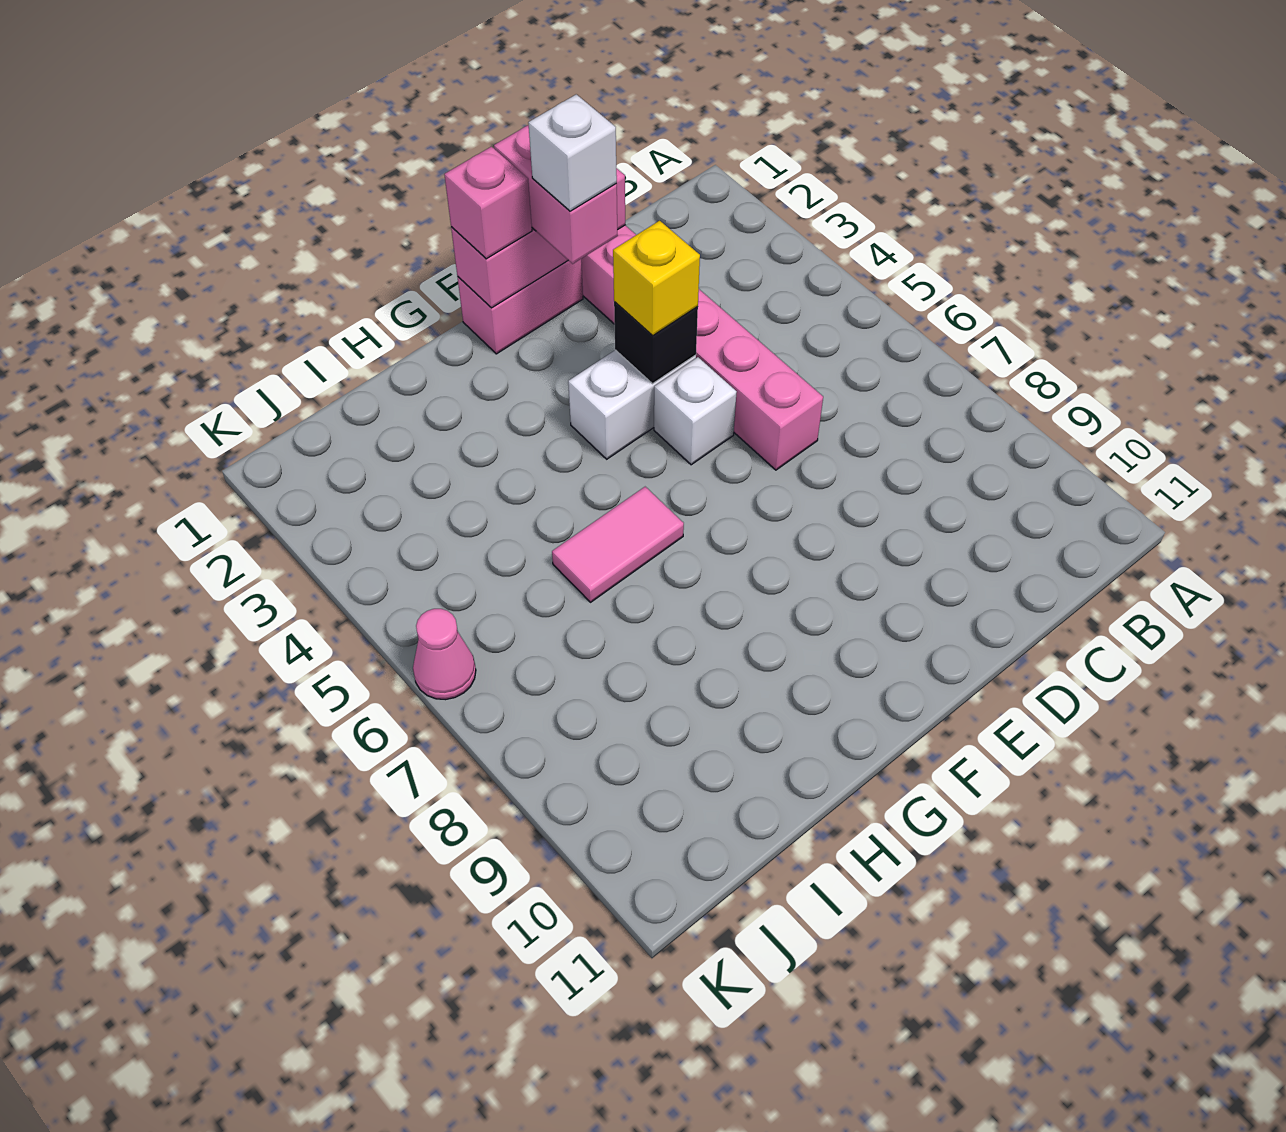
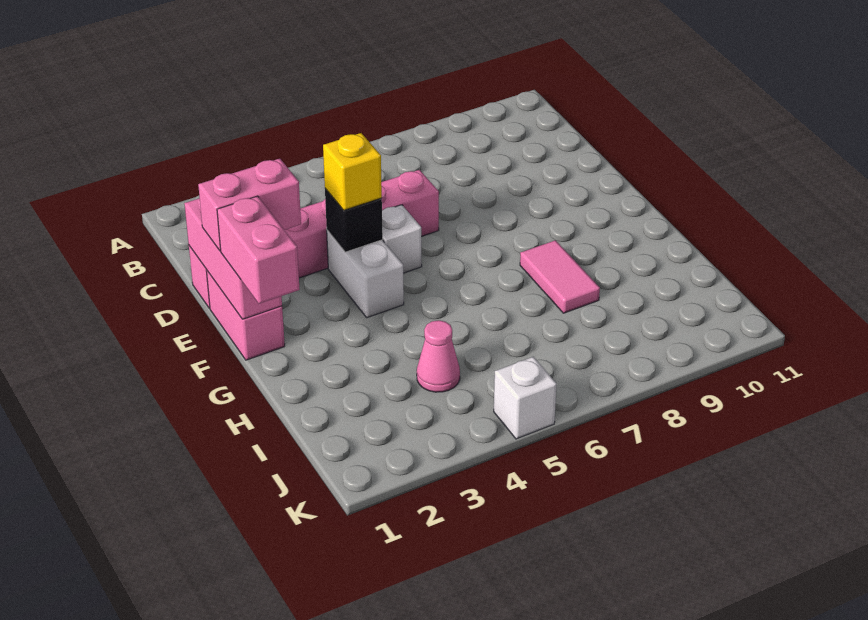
white brick E2 level 4 -> white brick K5 level 1
pink brick F1 level 3 -> pink brick F1:G1 level 3
pink tile G6:H6 level 1 -> pink tile G8:H8 level 1
pink cone K6 level 1 -> pink cone I4 level 1

